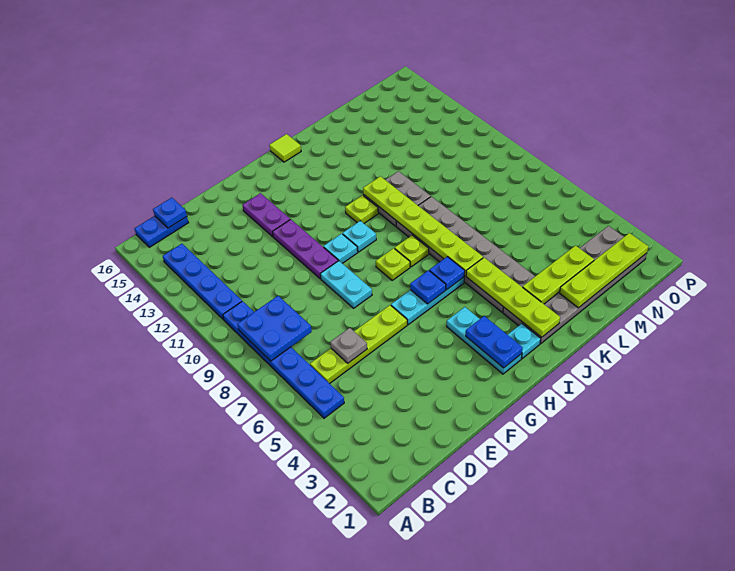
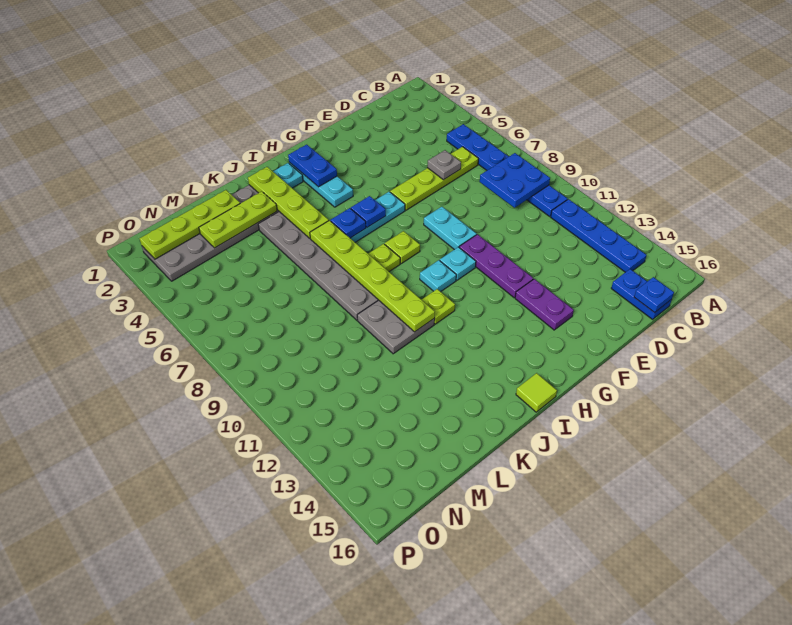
blue plate B16:C16 level 1 -> blue plate C15:C16 level 1

